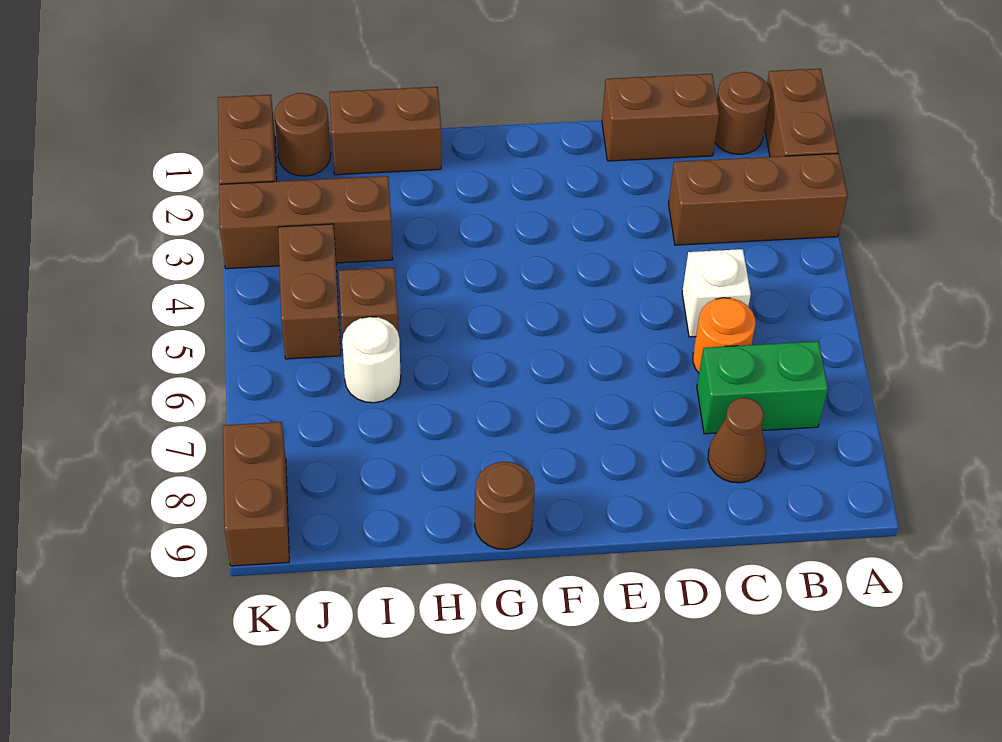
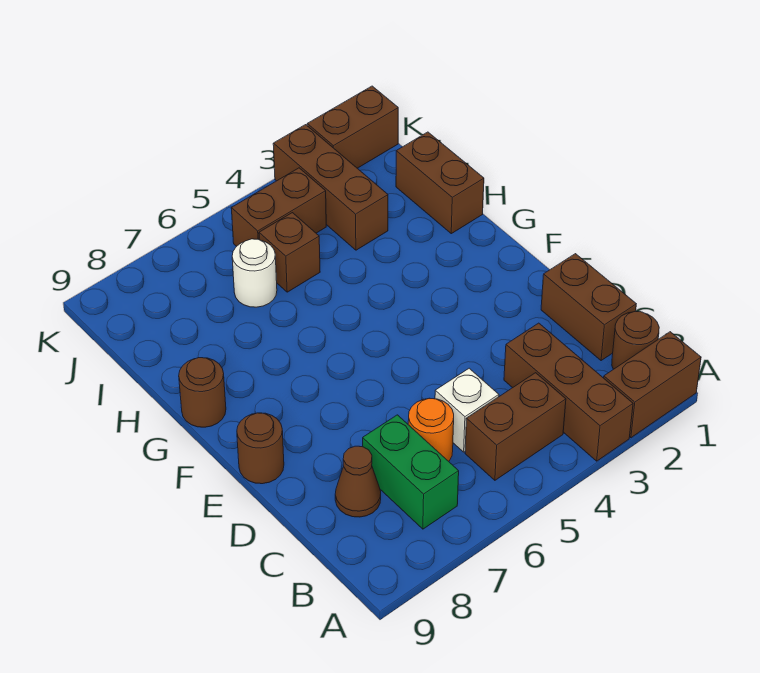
brown round brick J1 level 1 -> brown round brick E9 level 1
brown brick K8:K9 level 1 -> brown brick B4:B5 level 1

